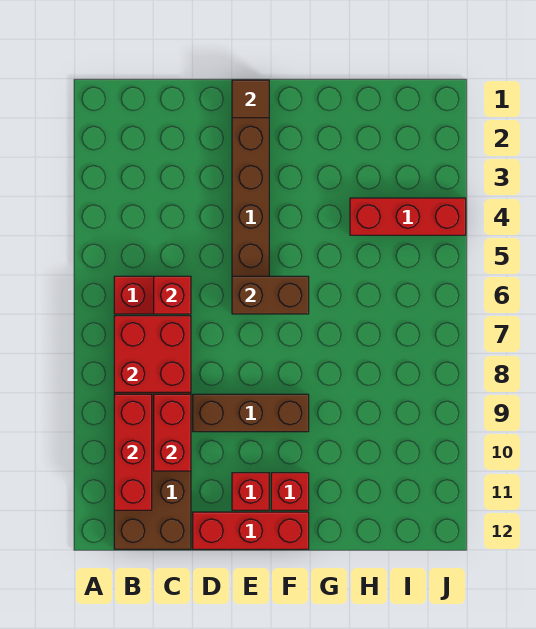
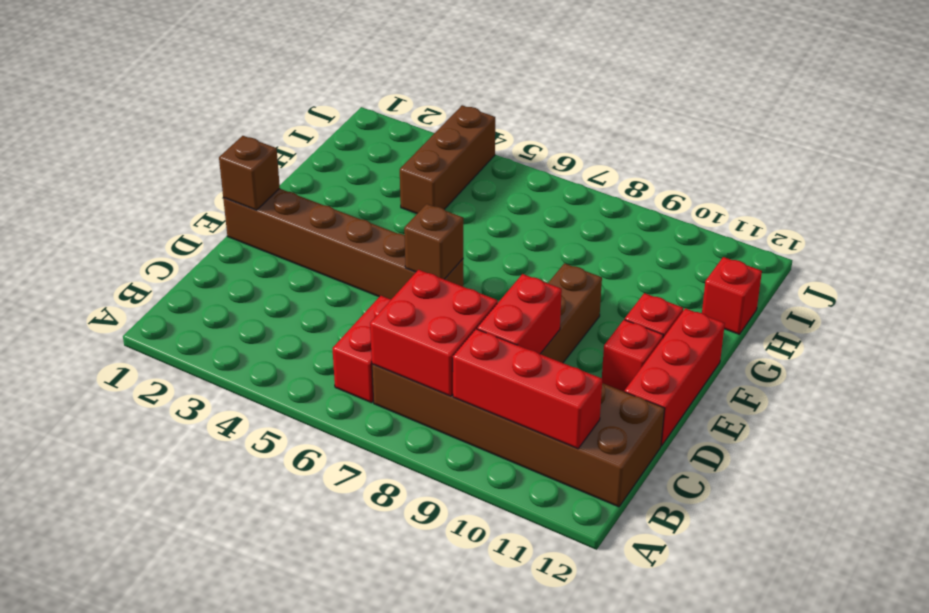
red brick C6 level 2 -> red brick H12 level 1
red brick C9:C10 level 2 -> red brick C9:D9 level 2
brown tile E1 level 2 -> brown brick E1 level 2
brown brick E6:F6 level 2 -> brown brick E6 level 2
red brick H4:J4 level 1 -> brown brick H4:J4 level 1

